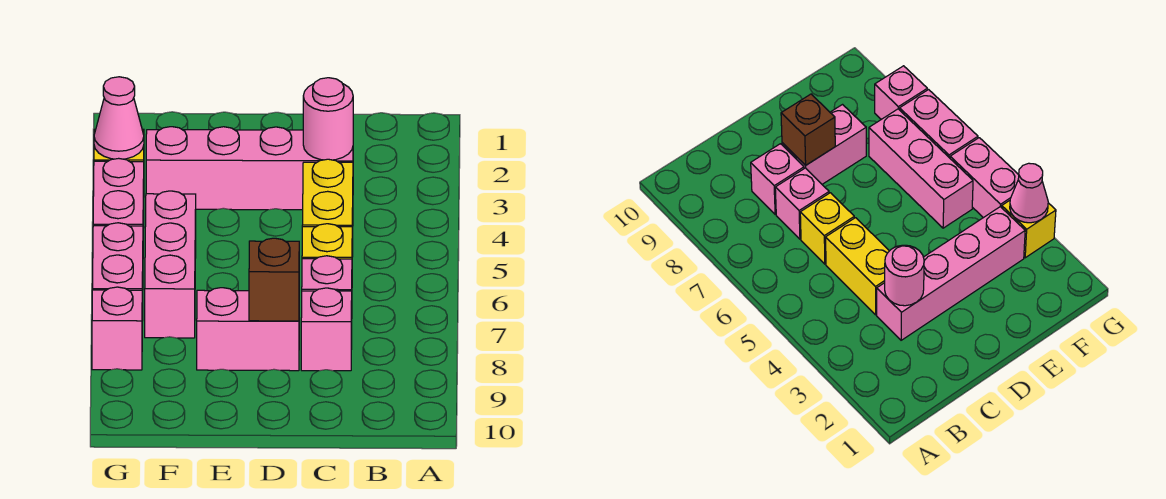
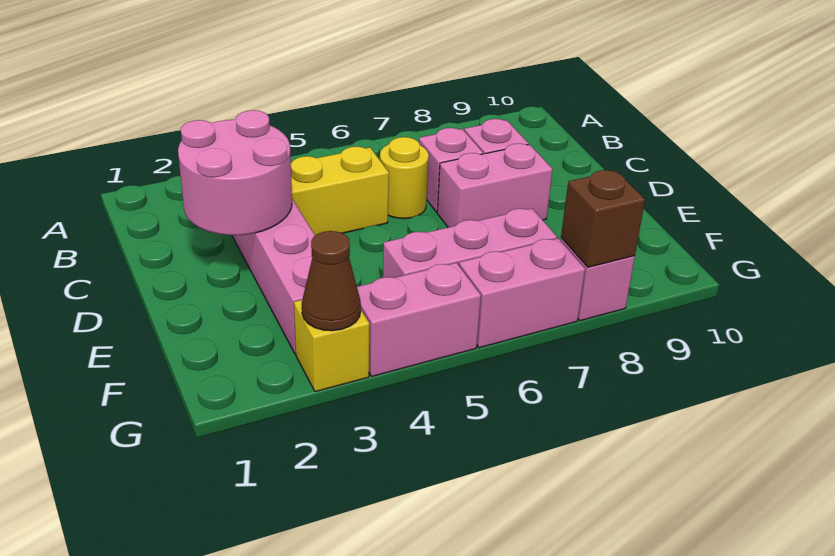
pink round brick C3 level 2 -> pink round brick C2:D3 level 2
yellow brick C6 level 1 -> yellow round brick C6 level 1
pink brick D8:E8 level 1 -> pink brick D7:D8 level 1
brown brick D8 level 2 -> brown brick G8 level 2
pink cone G3 level 2 -> brown cone G3 level 2

